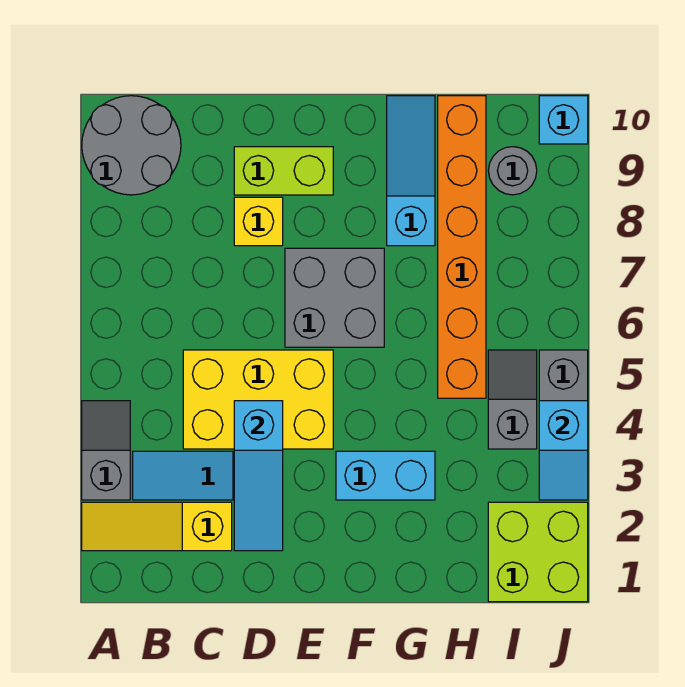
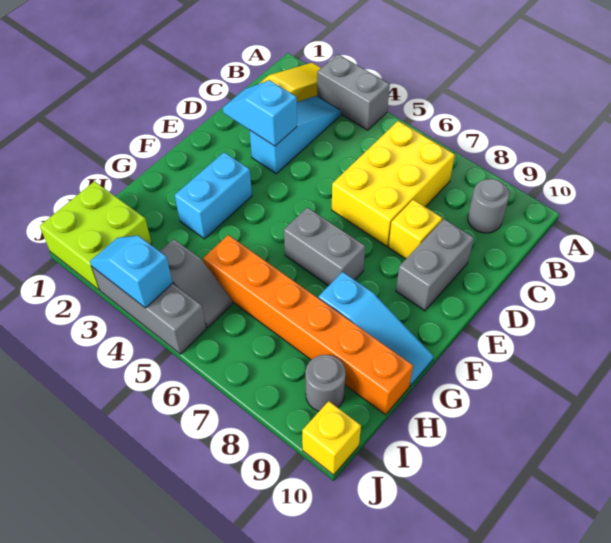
grey slope A3:A4 level 1 top 3 -> grey brick A3:A4 level 1
grey round brick A9:B10 level 1 -> grey round brick B9 level 1
yellow brick C4:E5 level 1 -> yellow brick B6:D7 level 1
cyan slope D2:D4 level 2 top 4 -> cyan slope D2:D3 level 2 top 3
lime brick D9:E9 level 1 -> grey brick D9:E9 level 1
grey brick E6:F7 level 1 -> grey brick F6:F7 level 1
cyan brick J10 level 1 -> yellow brick J10 level 1

